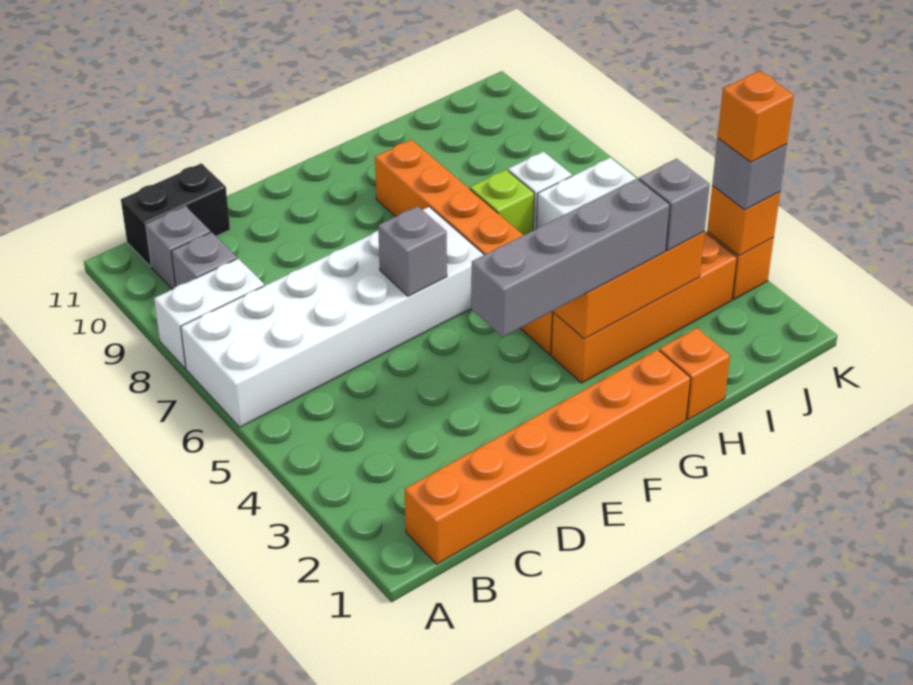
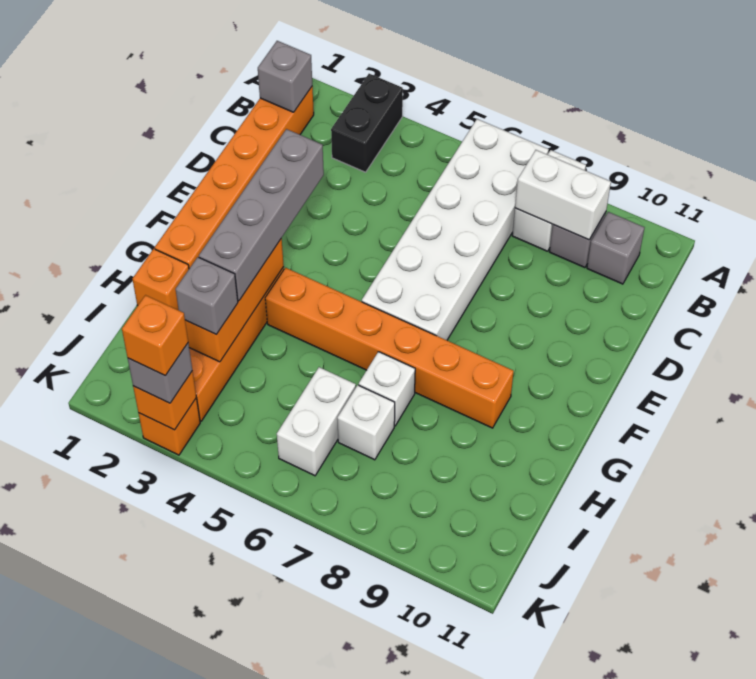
none -> white brick B8:B9 level 2
black brick B11:C11 level 1 -> black brick A3:B3 level 1
grey brick E6 level 2 -> grey brick B1 level 2
lime brick H7 level 1 -> white brick H7 level 1

